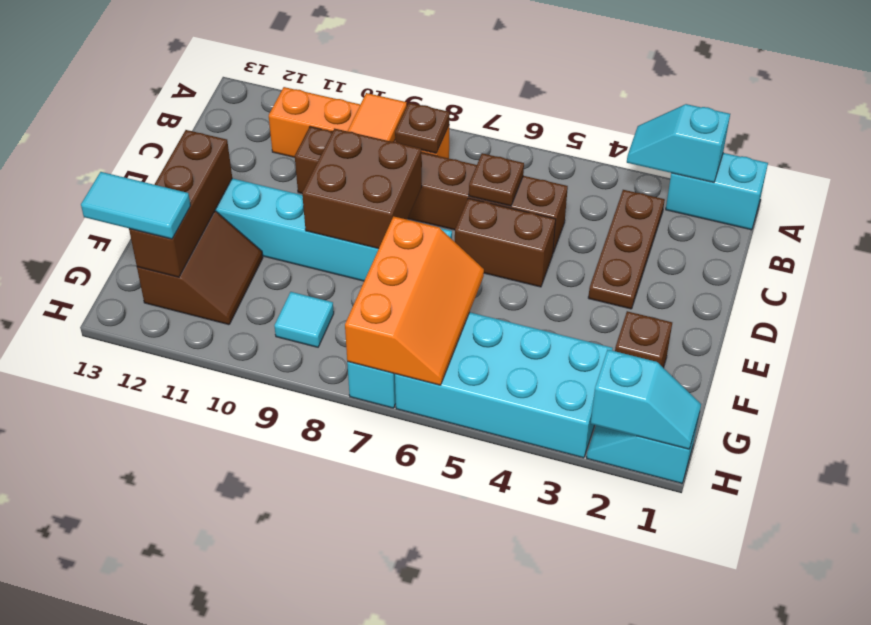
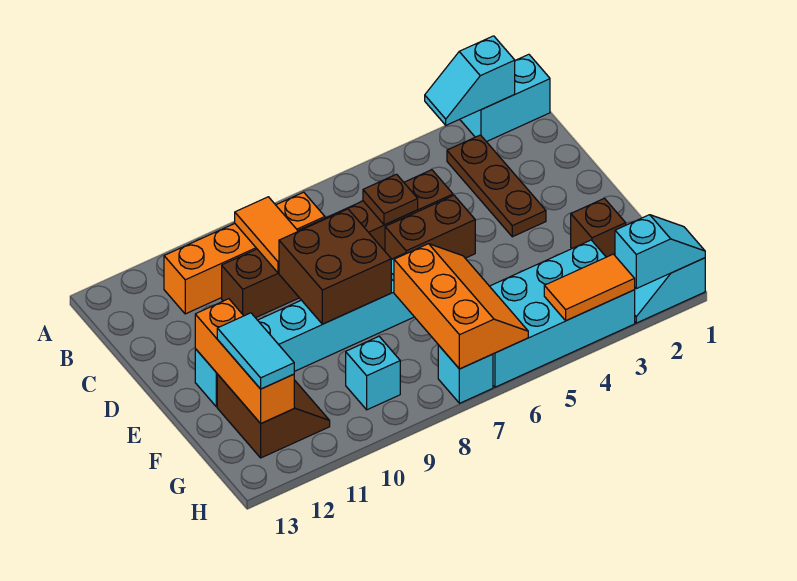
brown plate B8 level 2 -> none
brown brick E12:G12 level 2 -> orange brick E12:G12 level 2
cyan tile G9 level 1 -> cyan brick G9 level 1
cyan tile G12:G13 level 3 -> cyan tile F12:G12 level 3
none -> orange tile H3:H4 level 2

